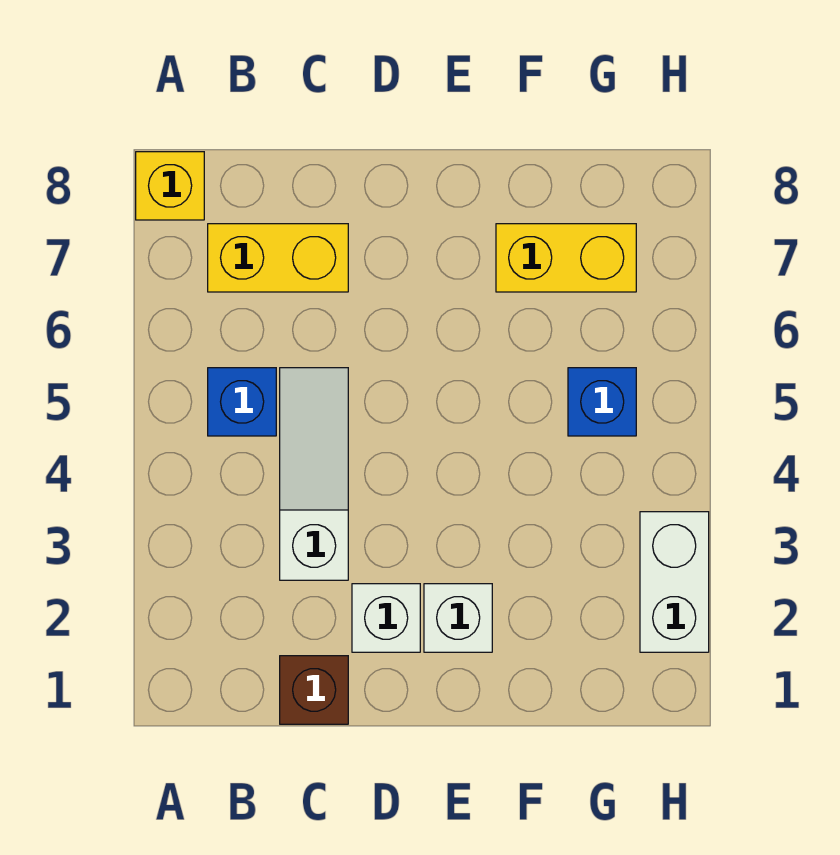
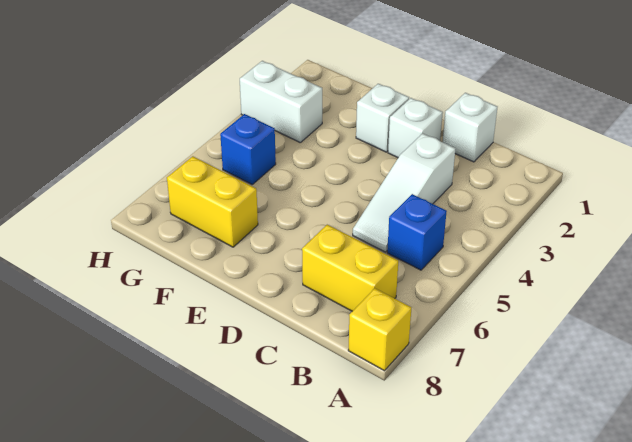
brown brick C1 level 1 -> white brick C1 level 1
white brick H2:H3 level 1 -> white brick G3:H3 level 1

